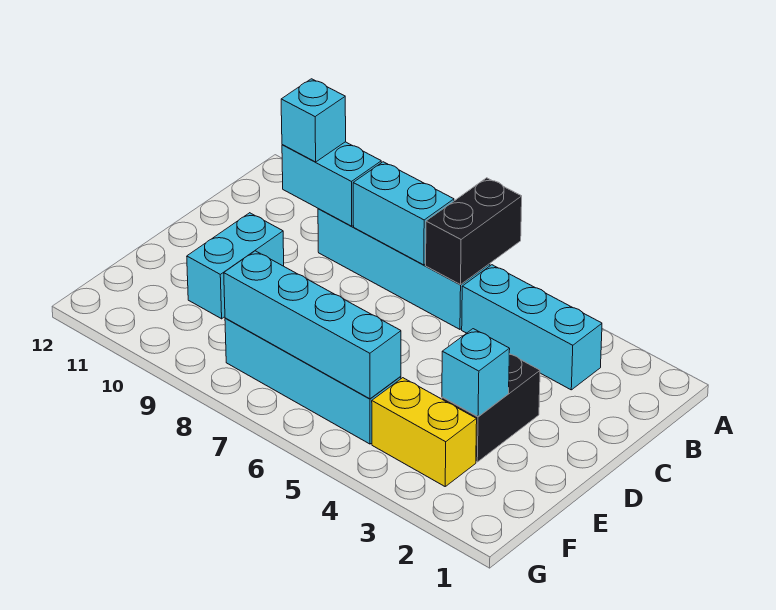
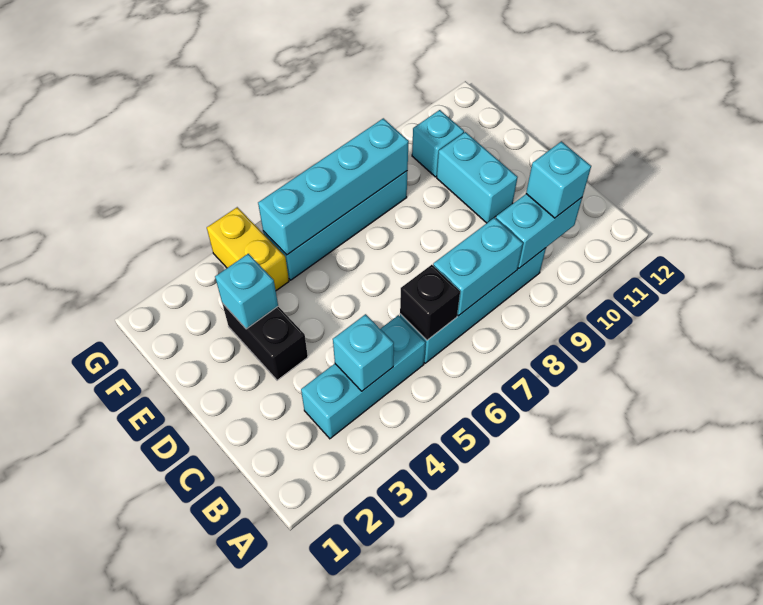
black brick A6:B6 level 2 -> black brick B6 level 2
none -> cyan brick B4 level 2
yellow brick F3:F4 level 1 -> yellow brick F4:G4 level 1
none -> cyan brick F10 level 1

